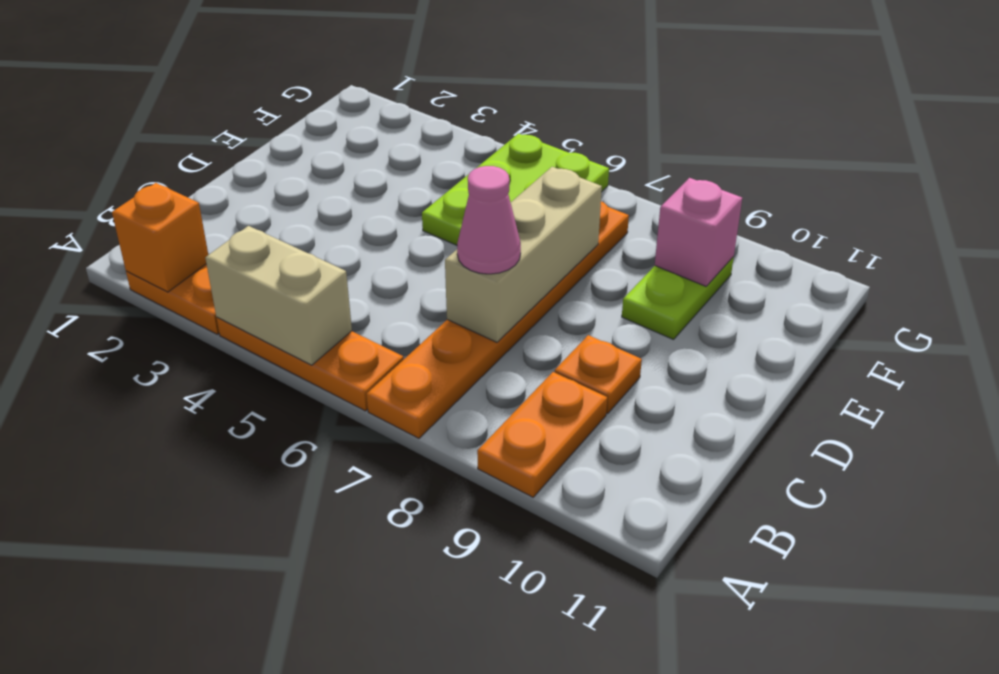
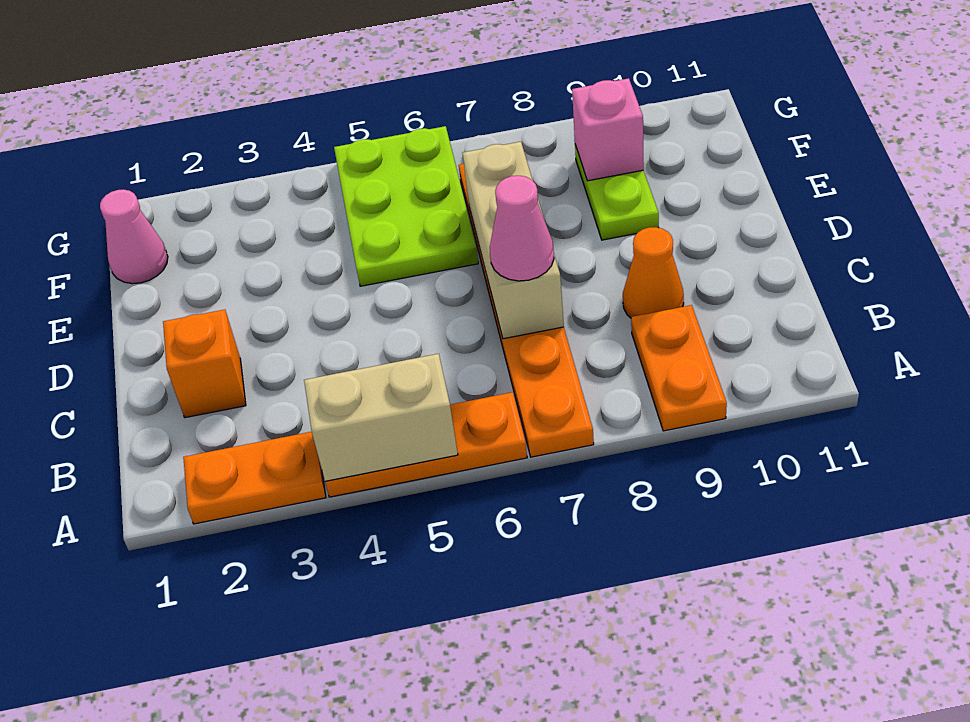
orange brick A2 level 2 -> orange brick C2 level 1
orange plate C9 level 1 -> orange cone C9 level 1
none -> pink cone F1 level 1

